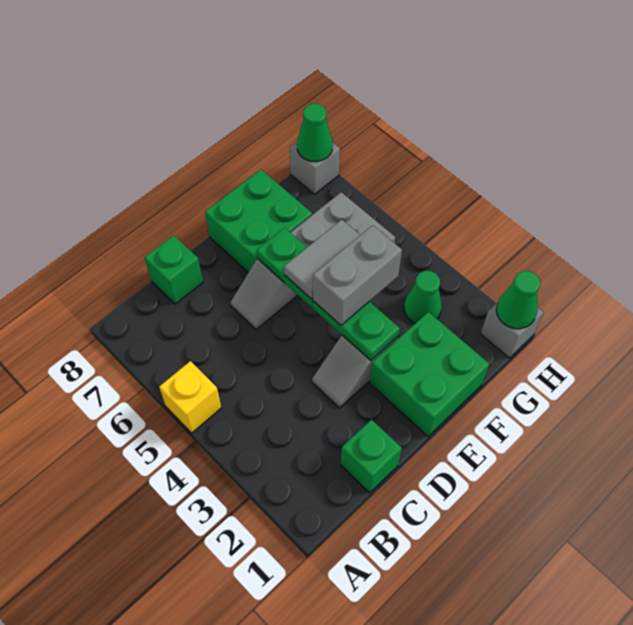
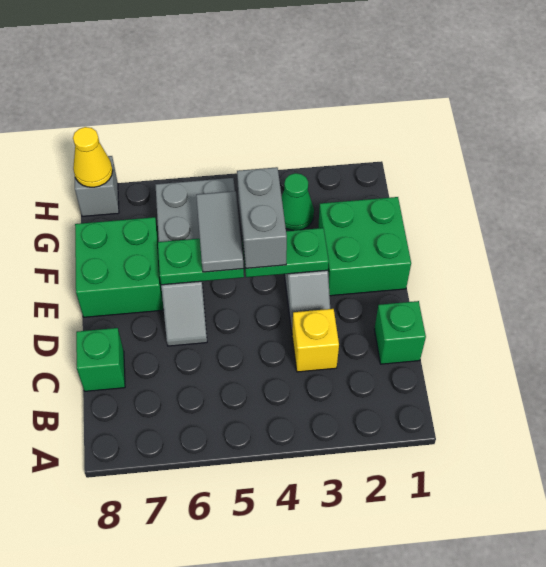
yellow brick A5 level 1 -> yellow brick C3 level 1
grey brick H1 level 1 -> none
green cone H1 level 2 -> none
green cone H8 level 2 -> yellow cone H8 level 2

